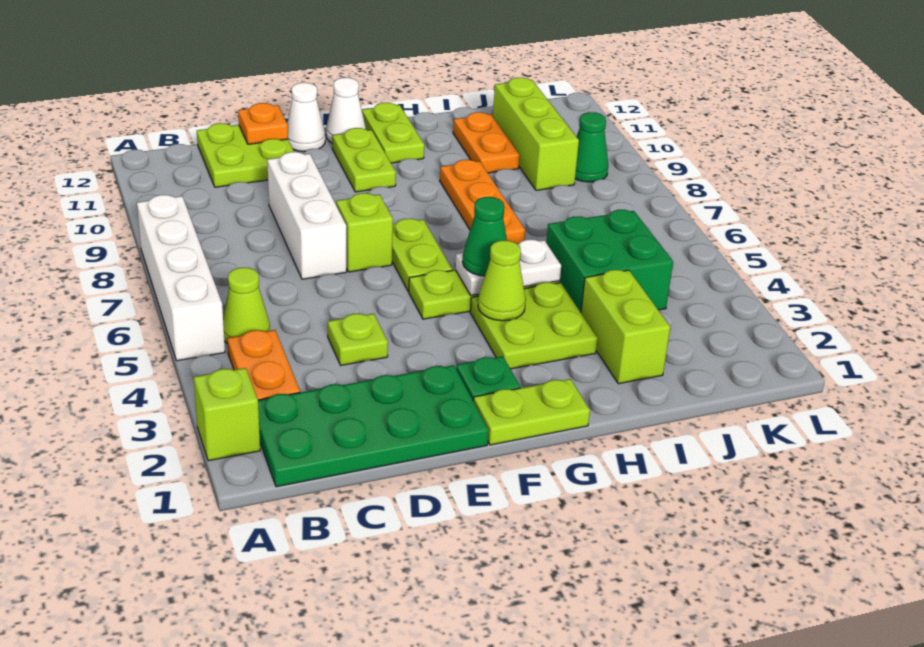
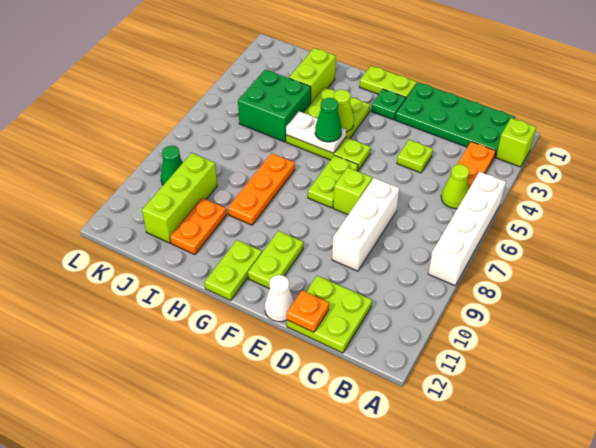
white cone F12 level 1 -> none

